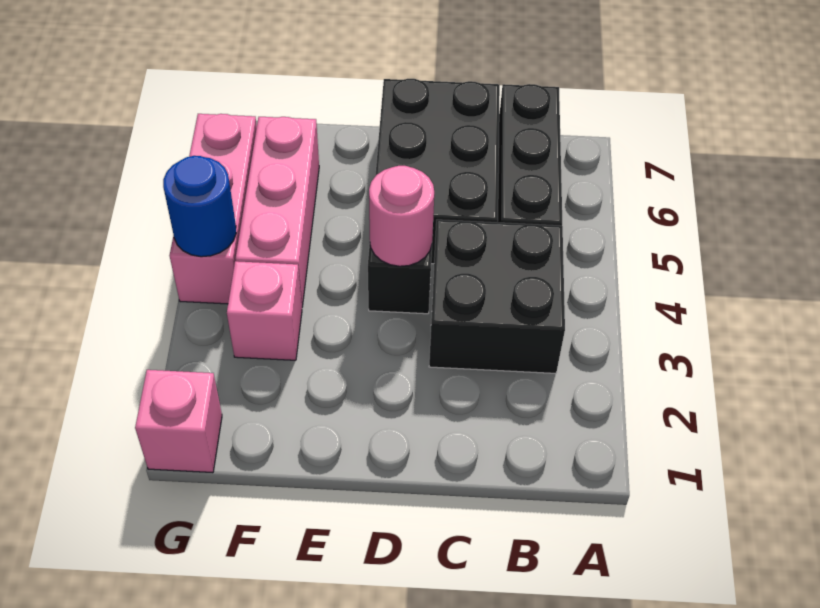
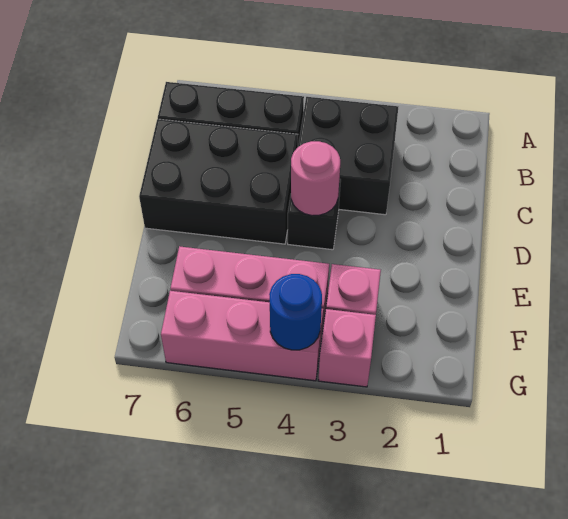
pink brick G1 level 1 -> pink brick G3 level 1

